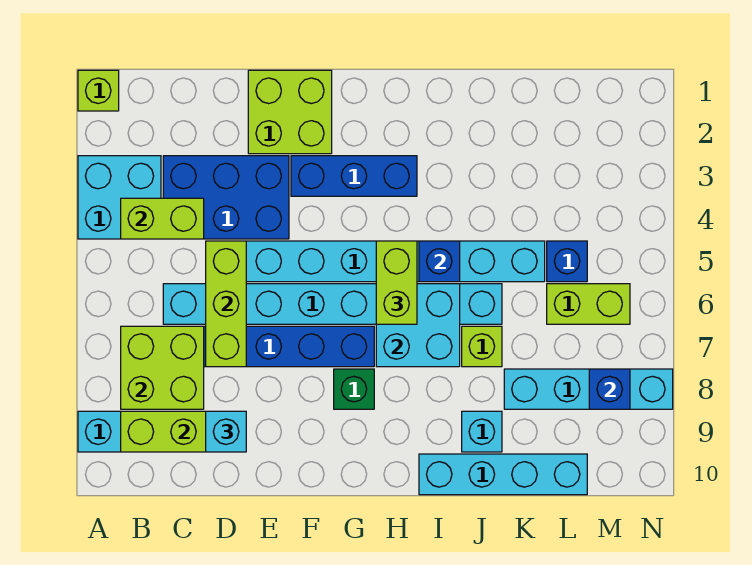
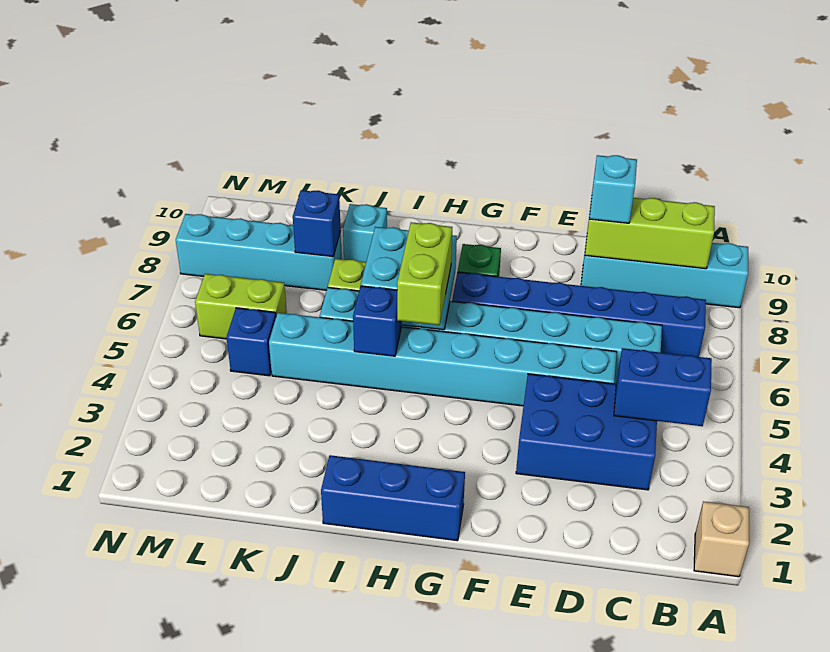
lime brick A1 level 1 -> tan brick A1 level 1
cyan brick A3:B4 level 1 -> none
lime brick B4:C4 level 2 -> blue brick B4:C4 level 2
lime brick B7:C8 level 2 -> none
lime brick D5:D7 level 2 -> none
lime brick E1:F2 level 1 -> none
blue brick F3:H3 level 1 -> blue brick G1:I1 level 1
cyan brick I10:L10 level 1 -> none
blue brick M8 level 2 -> blue brick K8 level 2

